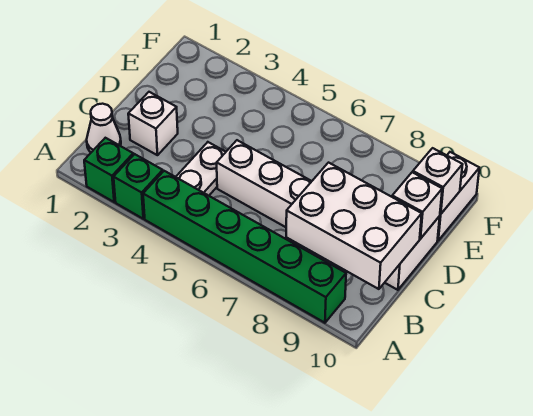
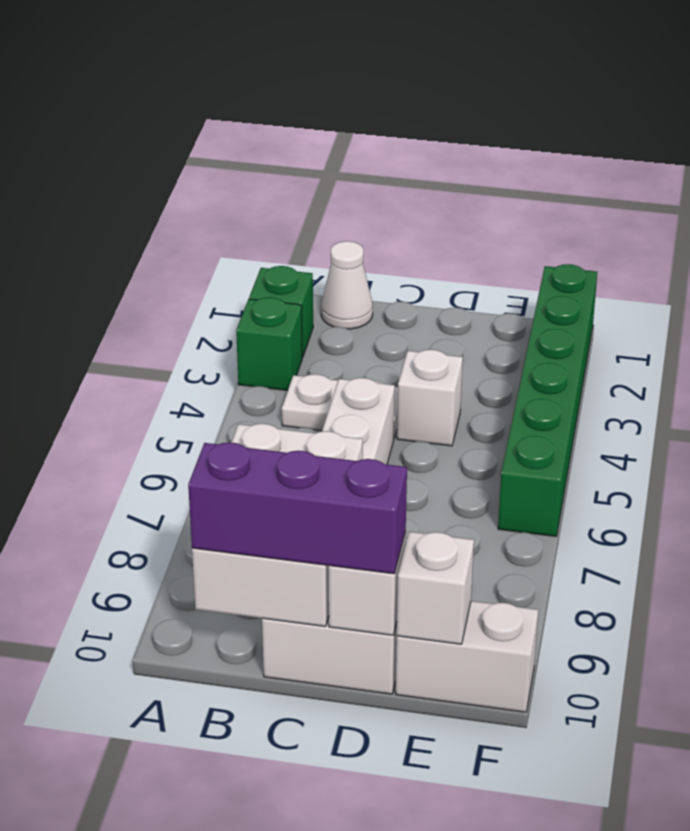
green brick A4:A9 level 1 -> green brick F1:F6 level 1
none -> purple brick B10:D10 level 3
white brick C2 level 1 -> white brick D4 level 1

